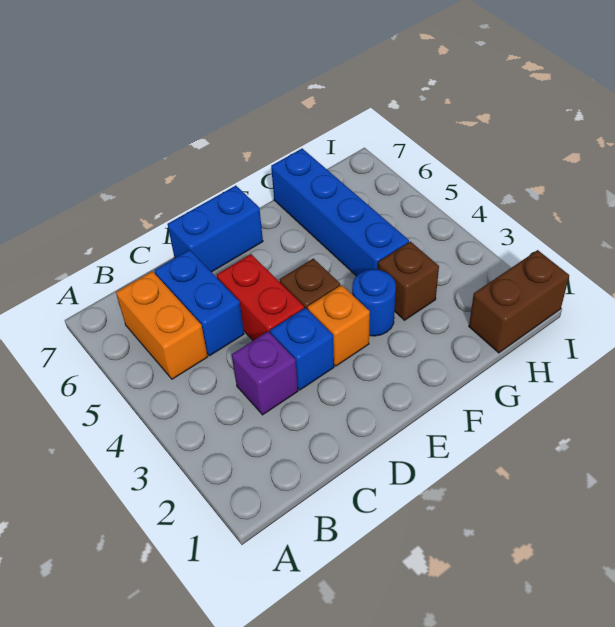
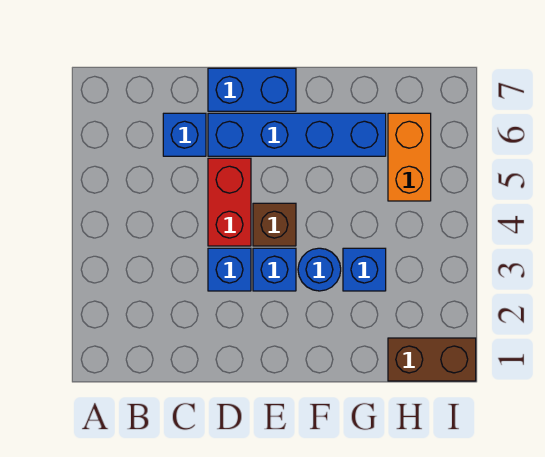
orange brick B5:B6 level 1 -> orange brick H5:H6 level 1
purple brick C3 level 1 -> none
blue brick C5:C6 level 1 -> blue brick C6 level 1
orange brick E3 level 1 -> blue brick E3 level 1
brown brick G3 level 1 -> blue brick G3 level 1
blue brick G4:G7 level 1 -> blue brick D6:G6 level 1

